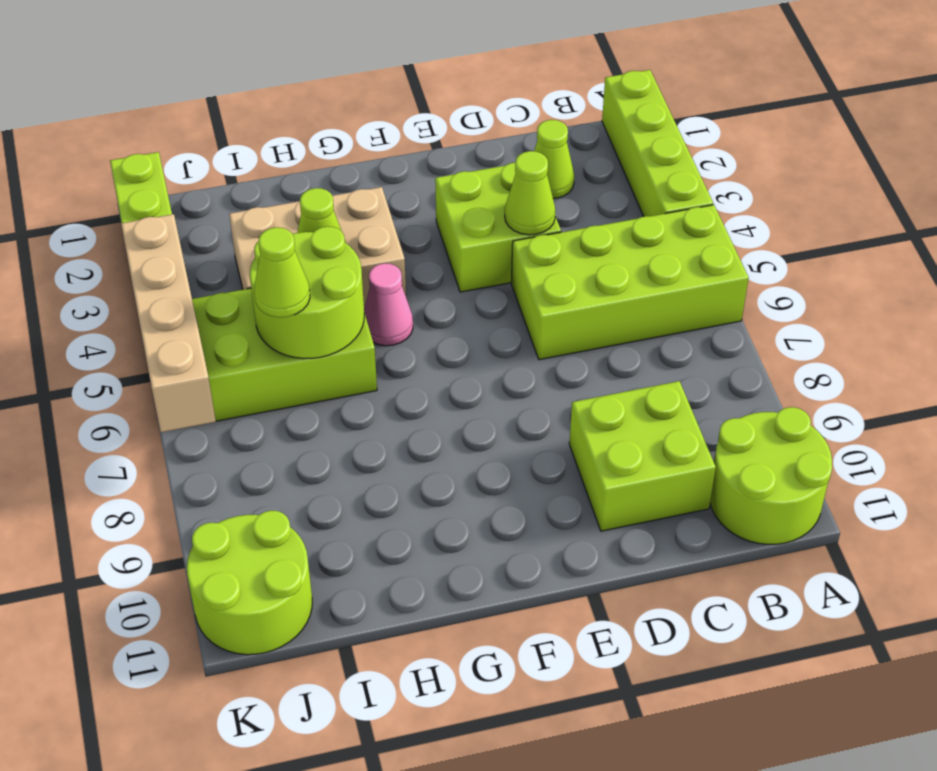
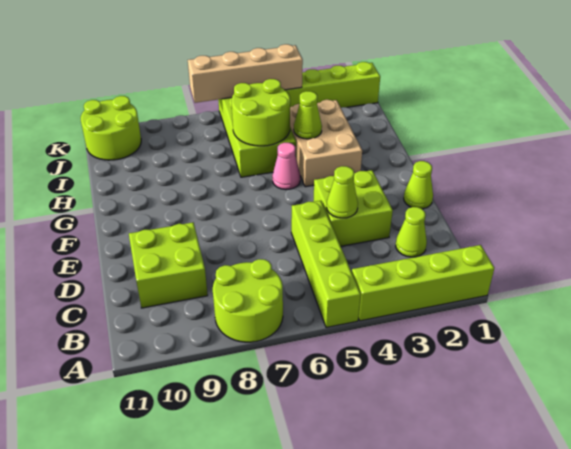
lime brick A5:D6 level 1 -> lime brick A5:D5 level 1
lime round brick A10:B11 level 1 -> lime round brick A7:B8 level 1
lime cone I6 level 3 -> lime cone E1 level 1

